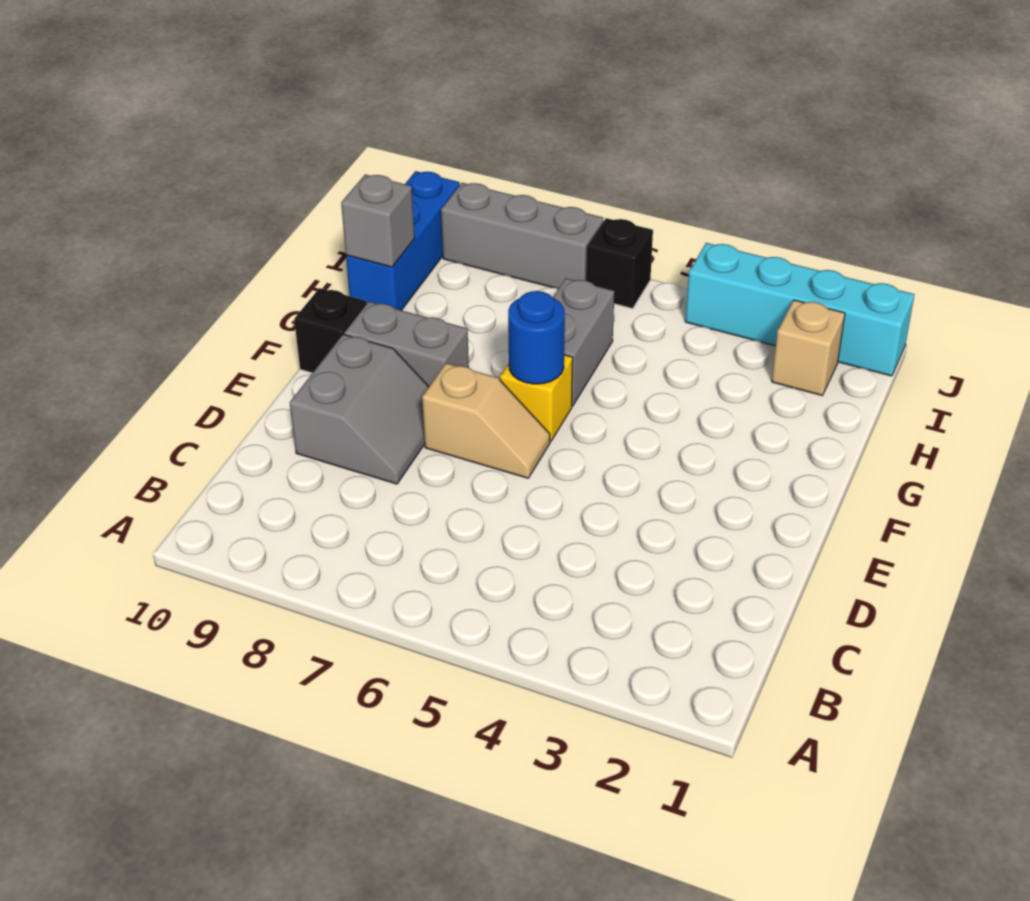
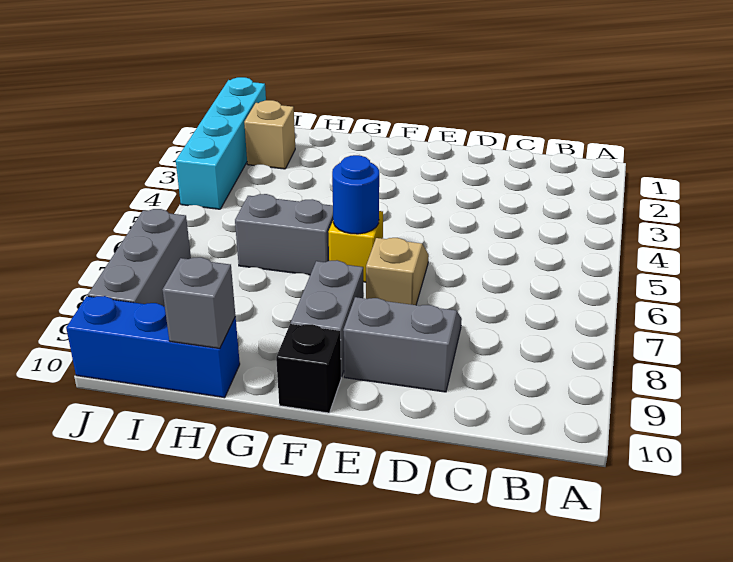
black brick J6 level 1 -> none

